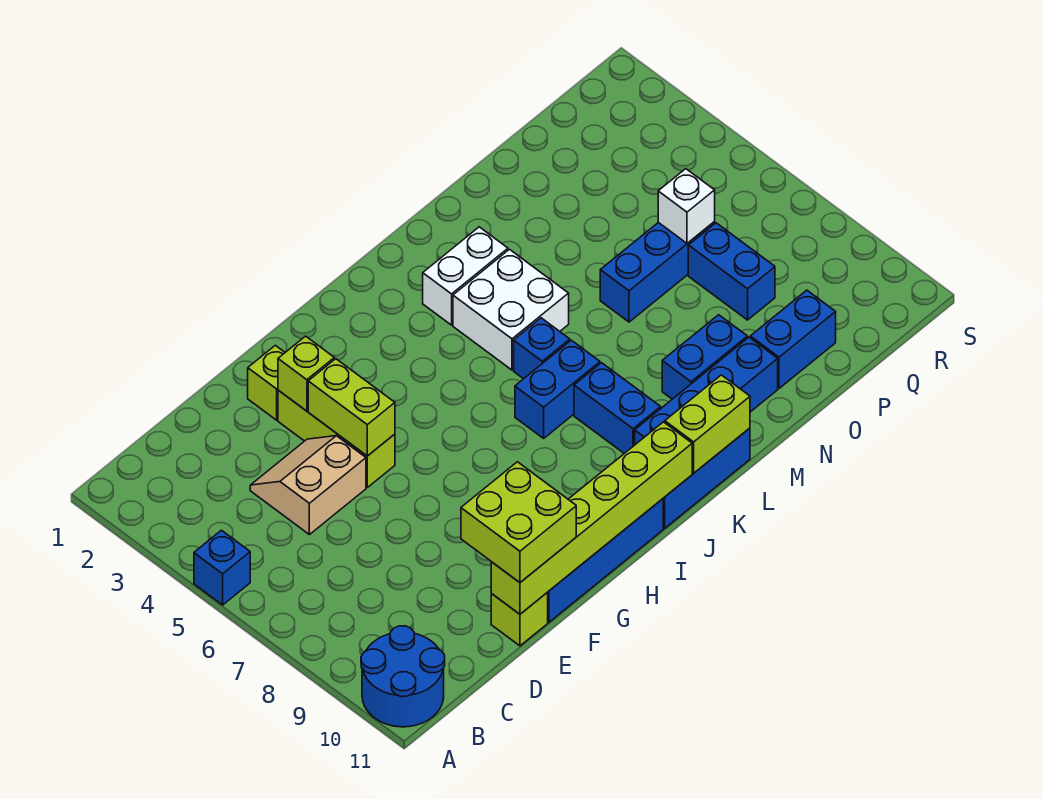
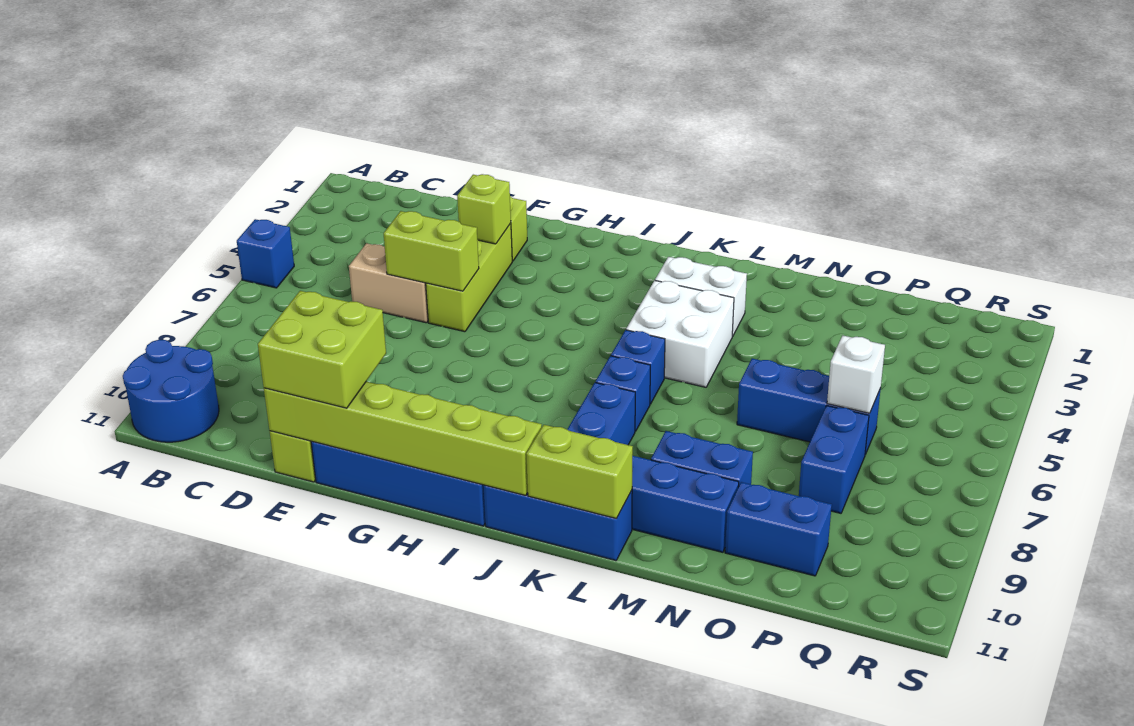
lime brick F4:F5 level 2 -> lime brick E5:F5 level 2
blue brick J7:K7 level 1 -> blue brick K7 level 1

